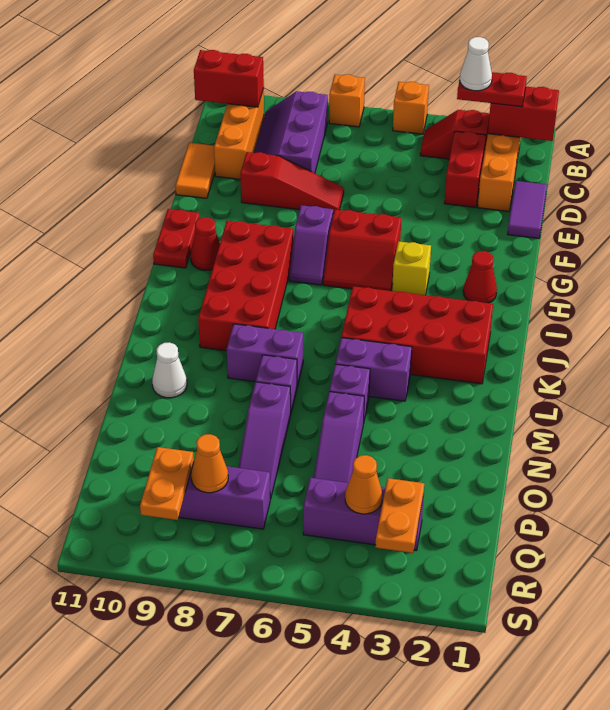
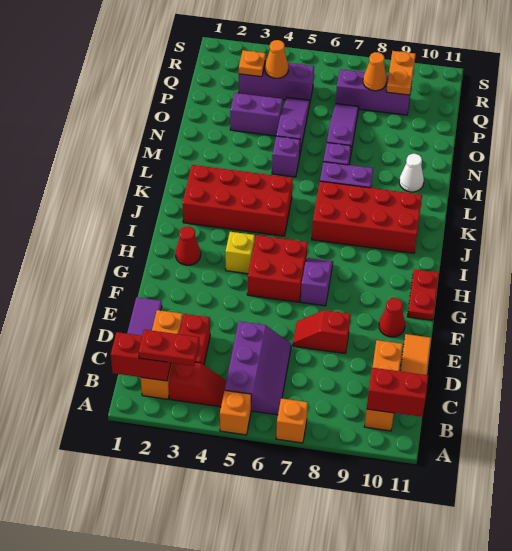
white cone B3 level 4 -> none
purple slope B8:D9 level 1 top 8 -> purple slope B5:D6 level 1 top 5
red slope E7:E9 level 1 top 9 -> red slope E7:E8 level 1 top 8
red slope G5:H6 level 1 top G -> red brick G5:H6 level 1
red brick H8:K9 level 1 -> red brick J7:K10 level 1
red cone H10 level 1 -> red cone F10 level 1
purple brick L4:L5 level 1 -> purple brick O3:O4 level 1
orange plate Q3:R3 level 2 -> orange plate Q3 level 2

